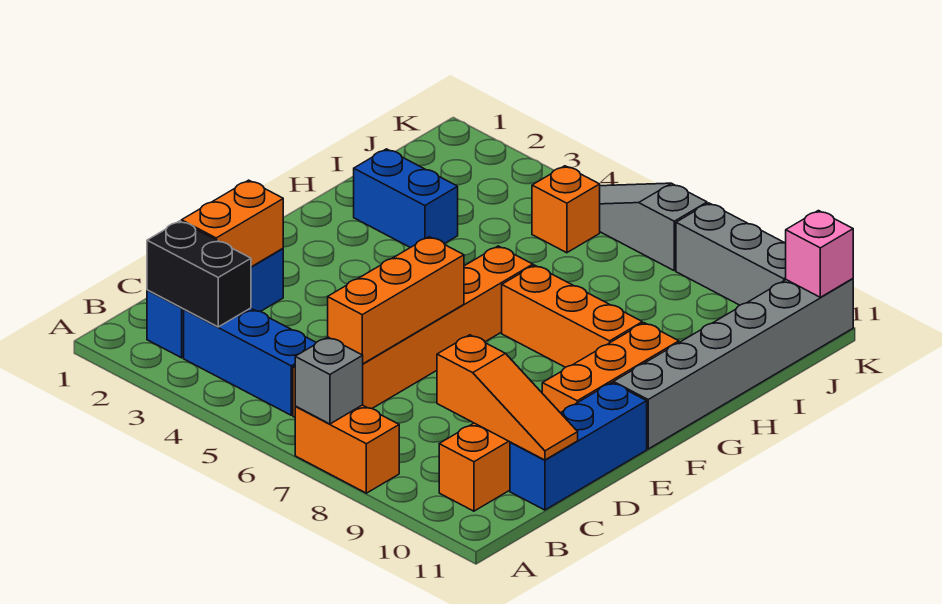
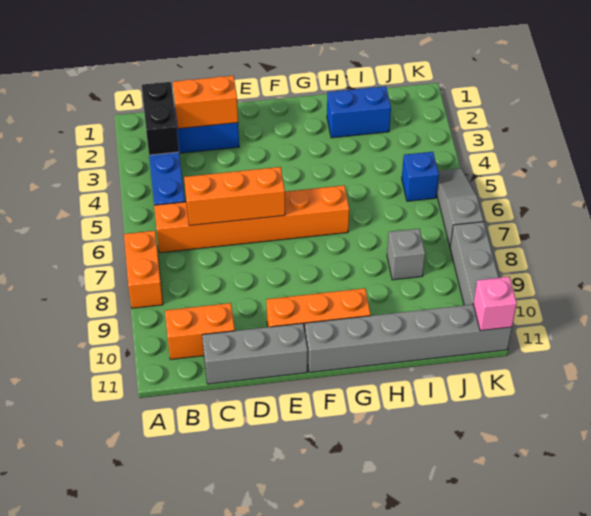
grey brick A7 level 2 -> grey brick I8 level 1
orange slope C9:C11 level 2 top 9 -> none
blue brick C11:E11 level 1 -> grey brick C11:E11 level 1
orange brick G7:G9 level 1 -> none
blue brick H2:H3 level 1 -> blue brick H2:I2 level 1
orange brick J5 level 1 -> blue brick J5 level 1

